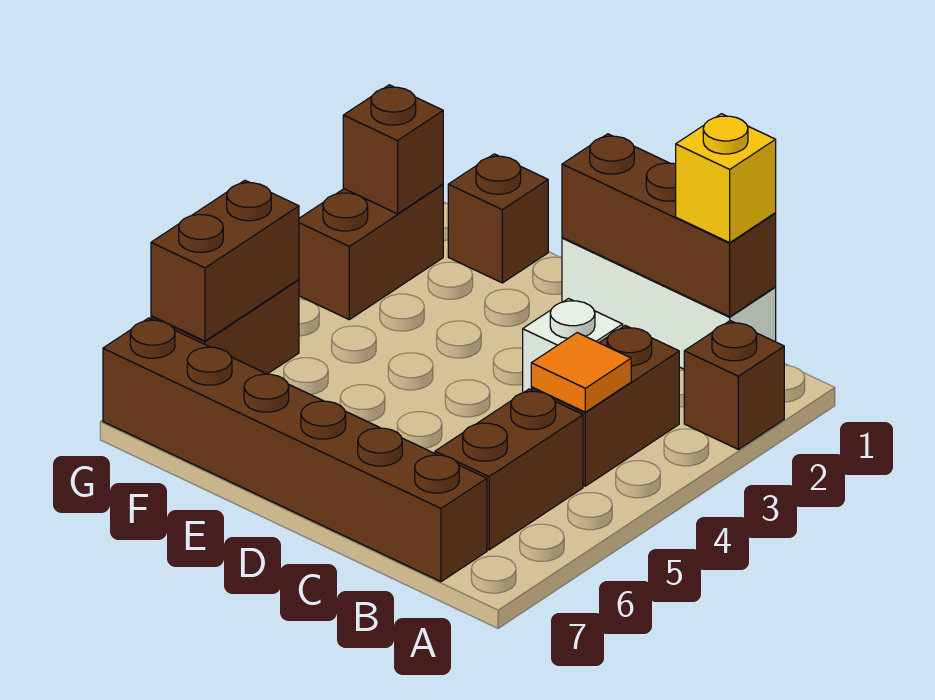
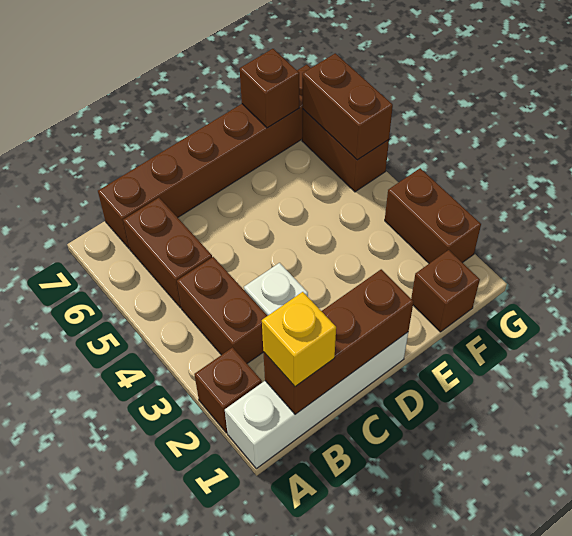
white brick B1:D1 level 1 -> white brick A1:D1 level 1
orange tile B4 level 2 -> none
brown brick G2 level 2 -> brown brick F7 level 2

